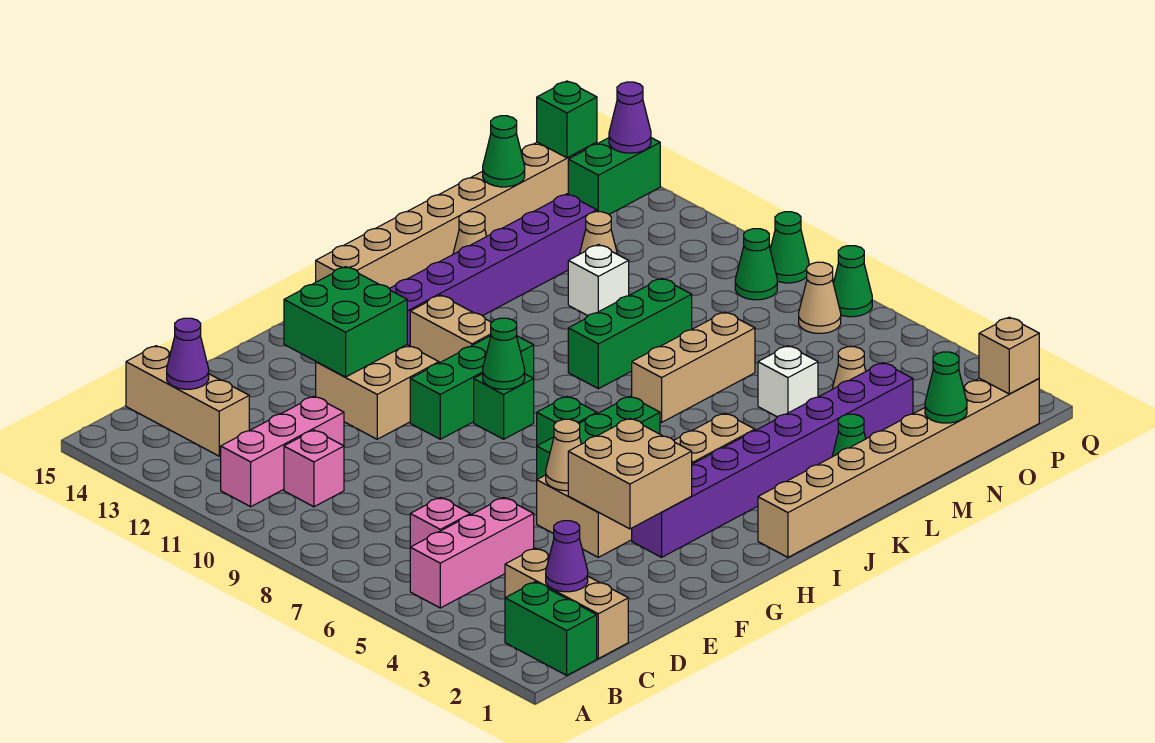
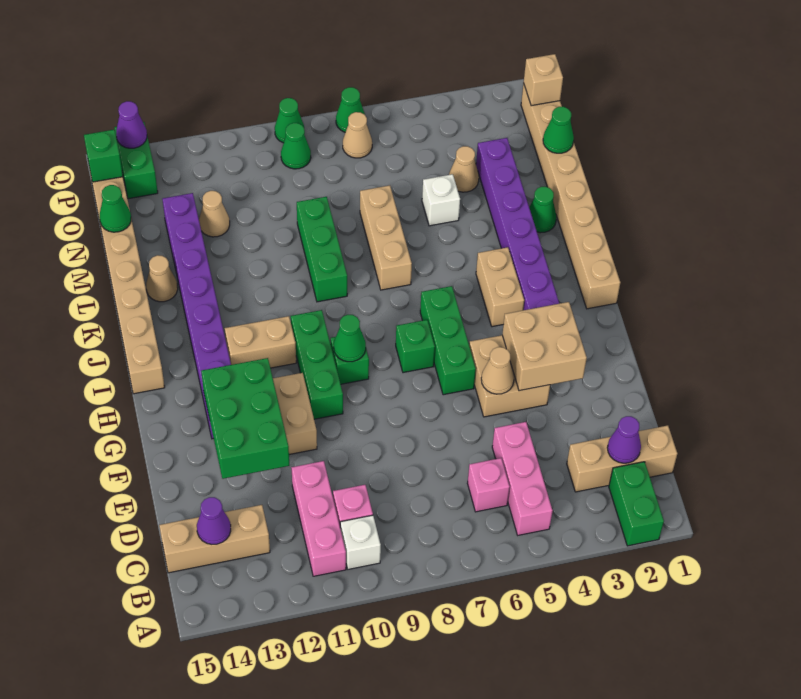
green brick B1:B2 level 1 -> green brick A2:B2 level 1
green brick F12:G13 level 2 -> green brick E12:G13 level 2
white brick M11 level 1 -> white brick B10 level 1

